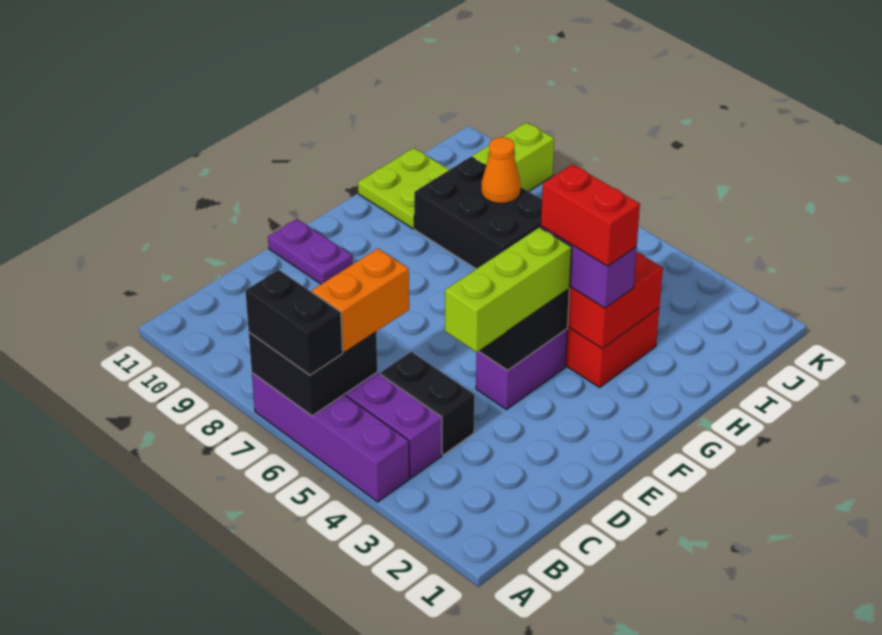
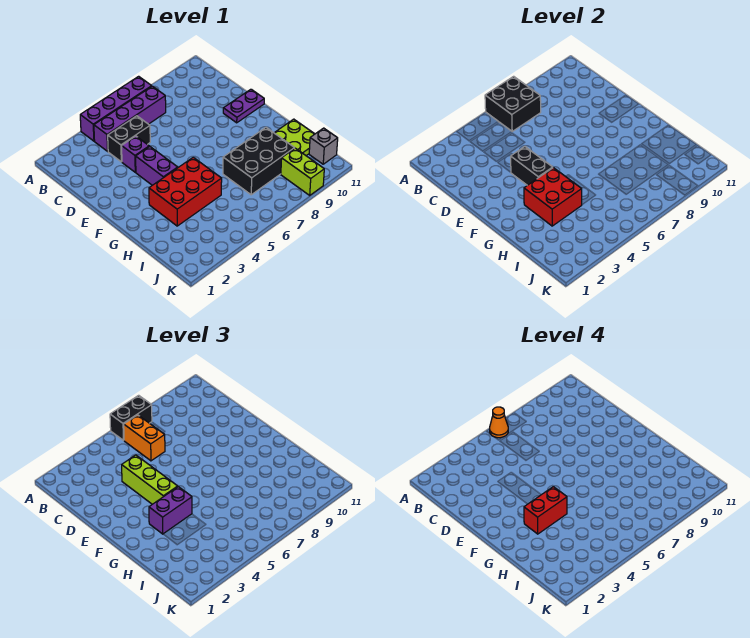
none -> purple brick D4 level 1
orange cone I8 level 2 -> orange cone A6 level 4
none -> grey brick J11 level 1

